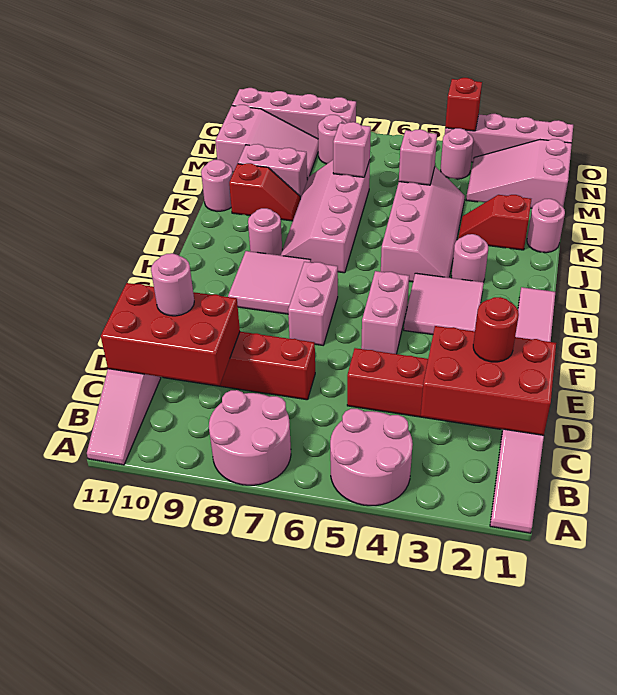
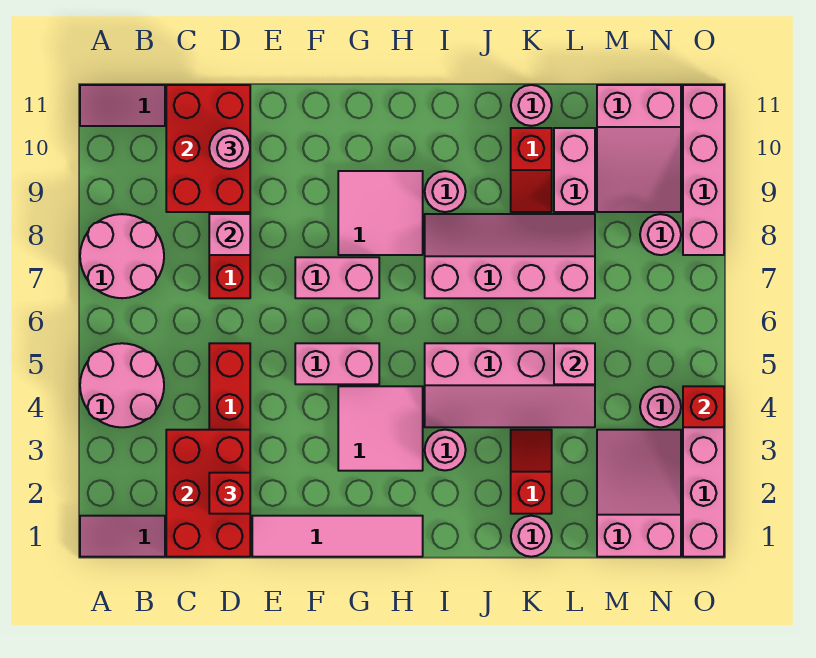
red round brick D2 level 3 -> red brick D2 level 3
pink brick L7 level 2 -> pink brick D8 level 2

